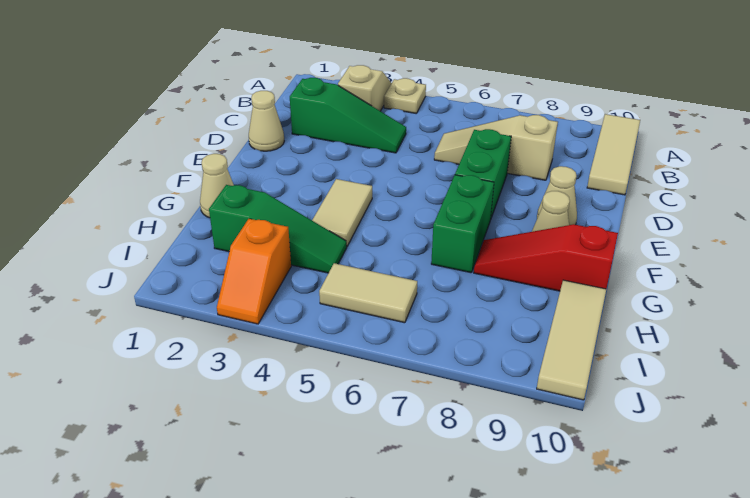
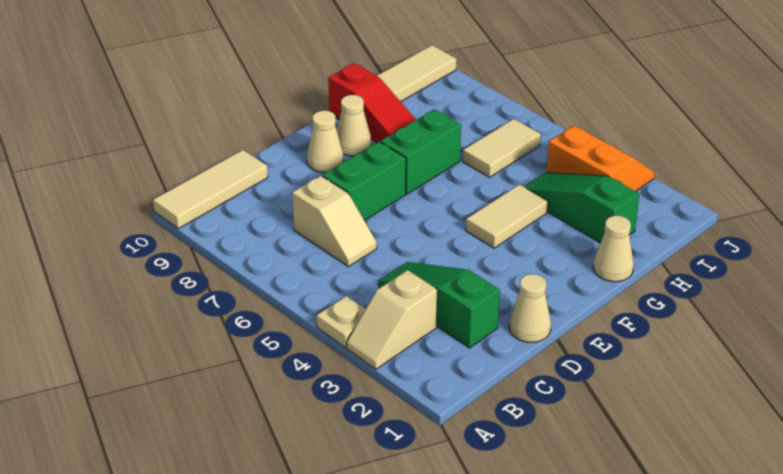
tan slope C6:C8 level 1 top 8 -> tan slope C6:C7 level 1 top 7
orange slope I3:J3 level 1 top I -> orange slope I3:J4 level 1 top I
tan tile I5:I6 level 1 -> tan tile H6:I6 level 1

